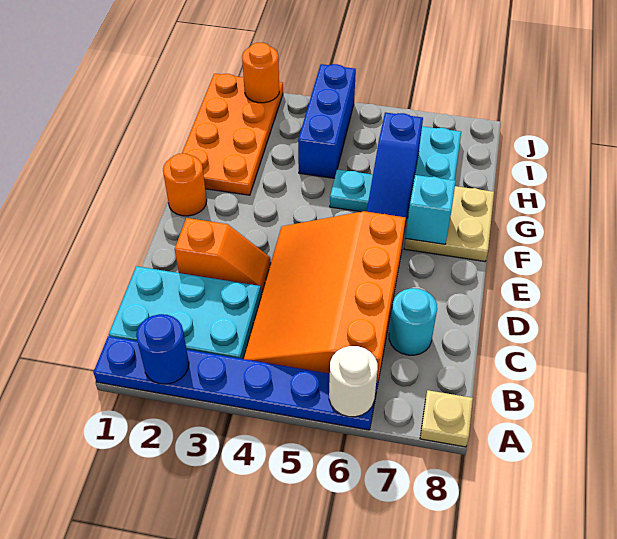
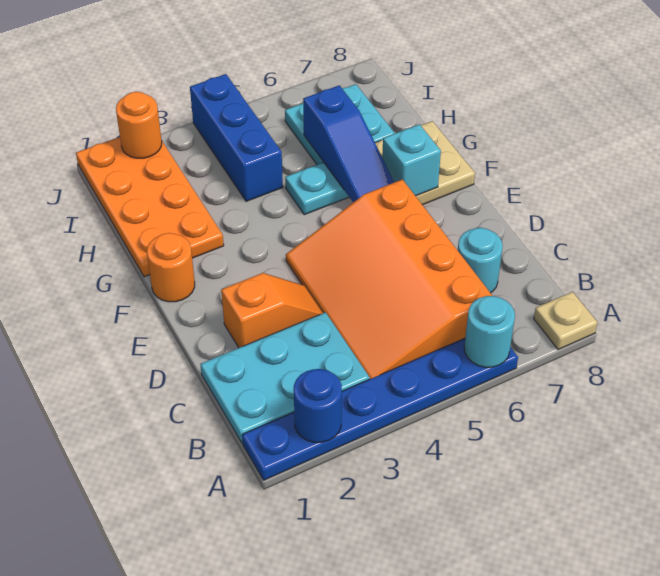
white round brick A6 level 2 -> cyan round brick A6 level 2

